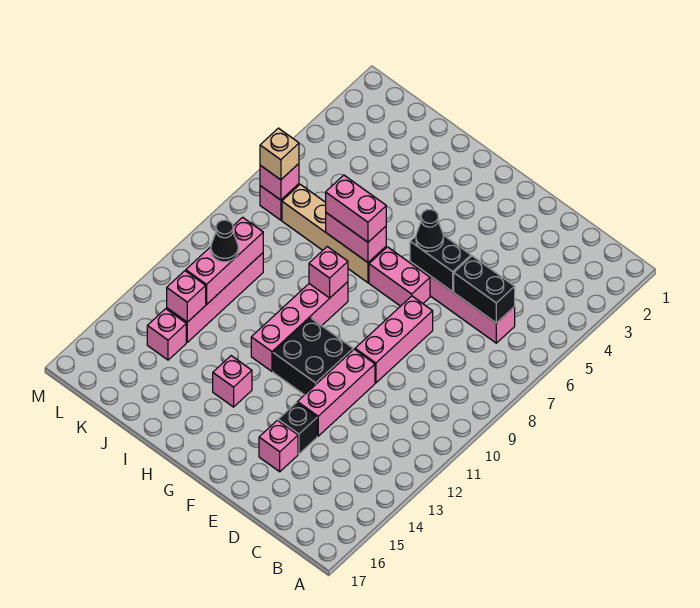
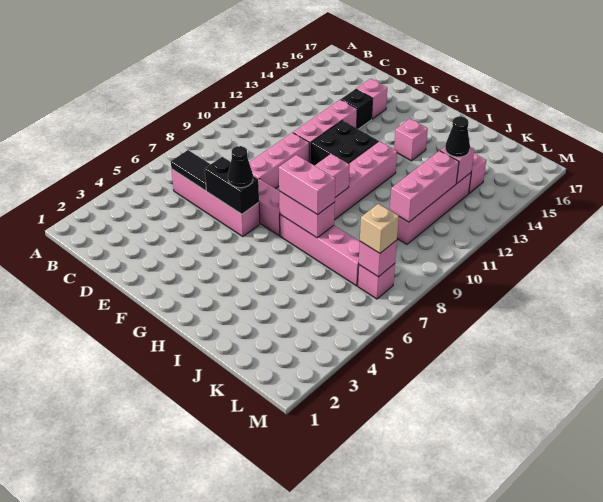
black brick C6:D6 level 2 -> black tile C6:D6 level 2
tan brick H7:K7 level 1 -> pink brick H7:K7 level 1
black cone K11 level 3 -> black cone K13 level 3

